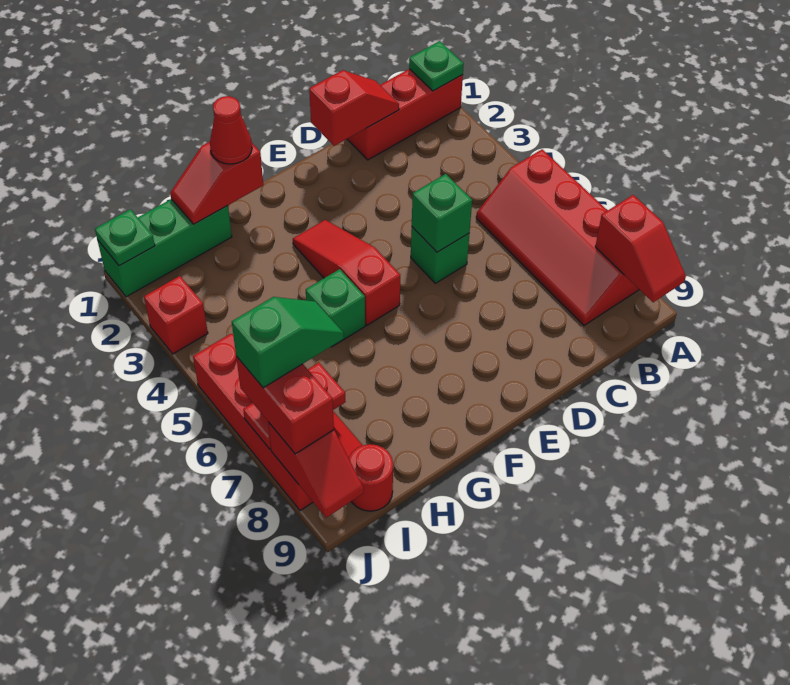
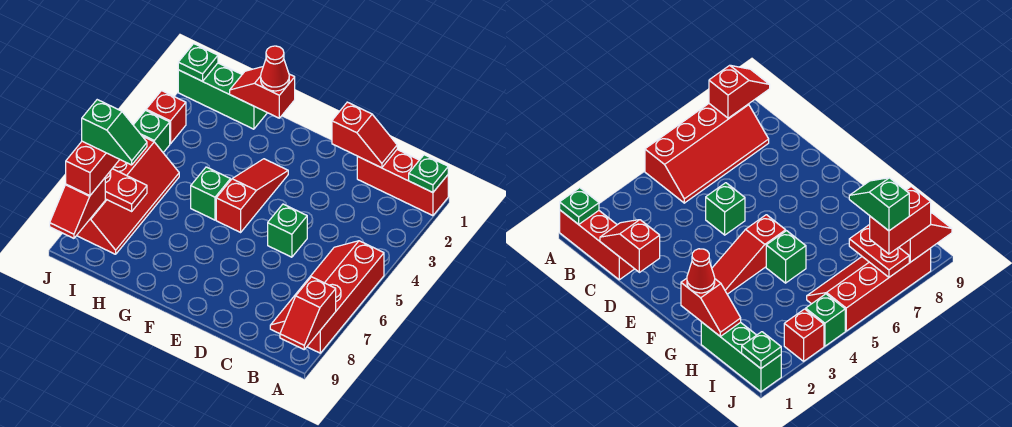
green brick D5 level 2 -> green brick J4 level 1
red round brick I9 level 1 -> none

